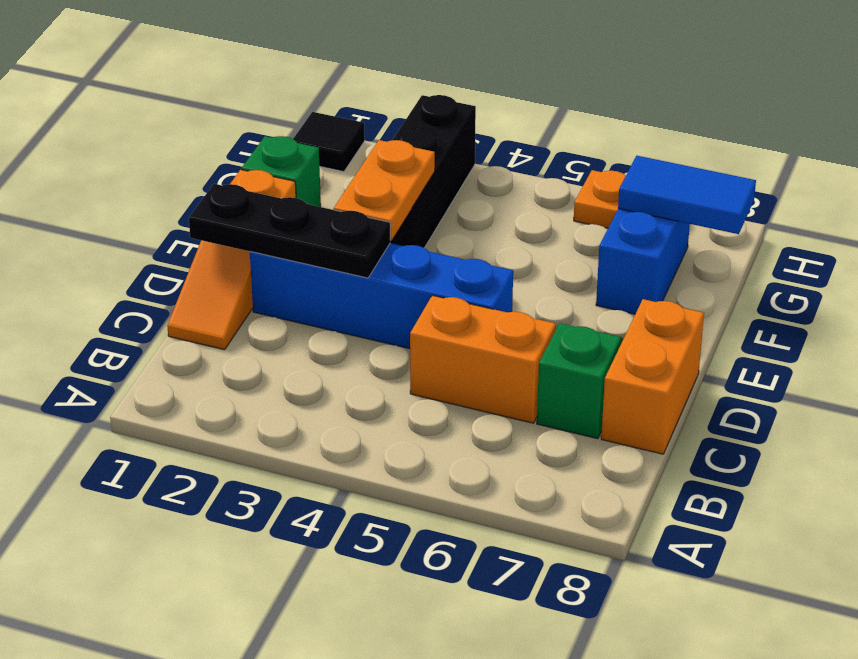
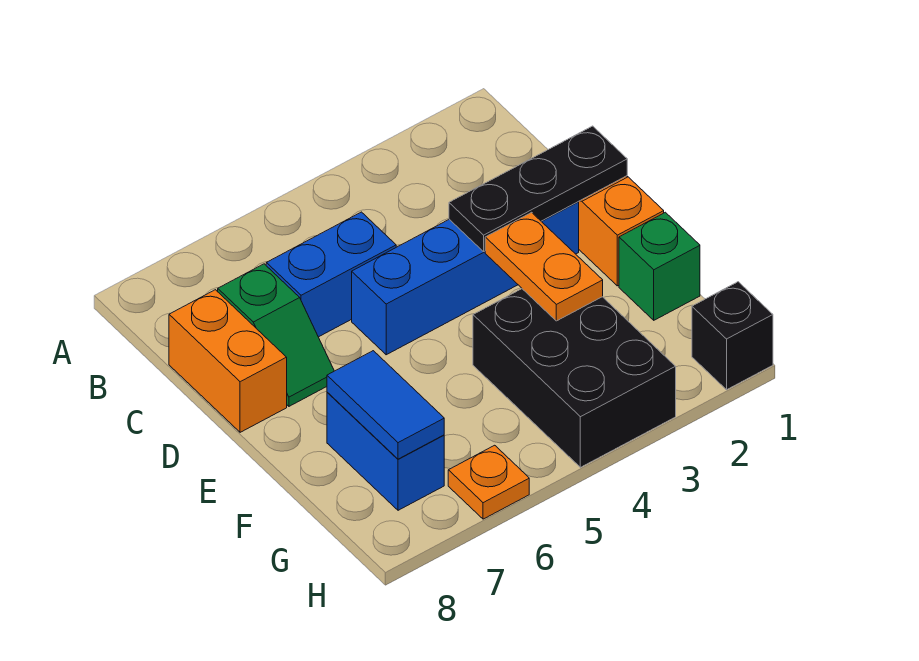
orange brick C5:C6 level 1 -> blue brick C5:C6 level 1
black brick F3:H3 level 1 -> black brick F3:H4 level 1
blue tile G7:G8 level 2 -> blue tile F7:G7 level 2
black tile H1 level 1 -> black brick H1 level 1

